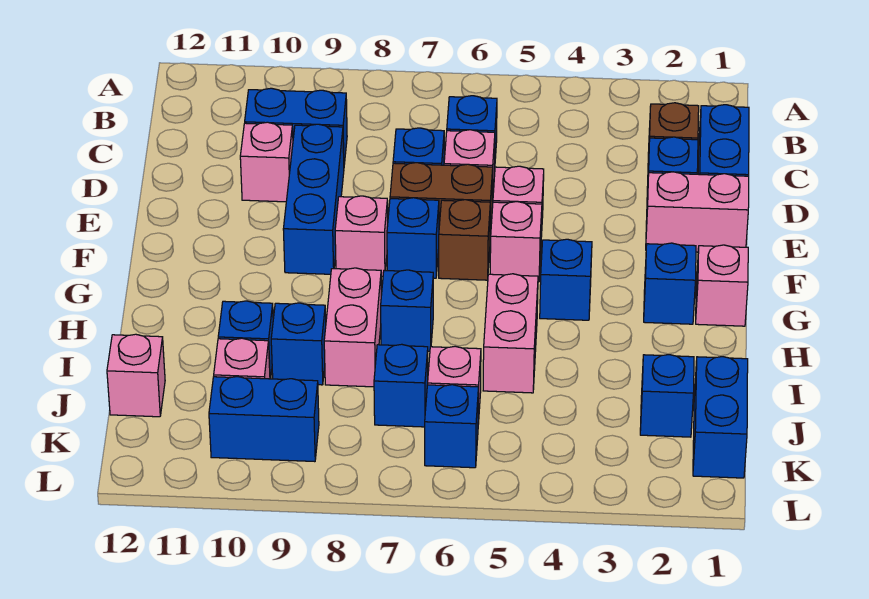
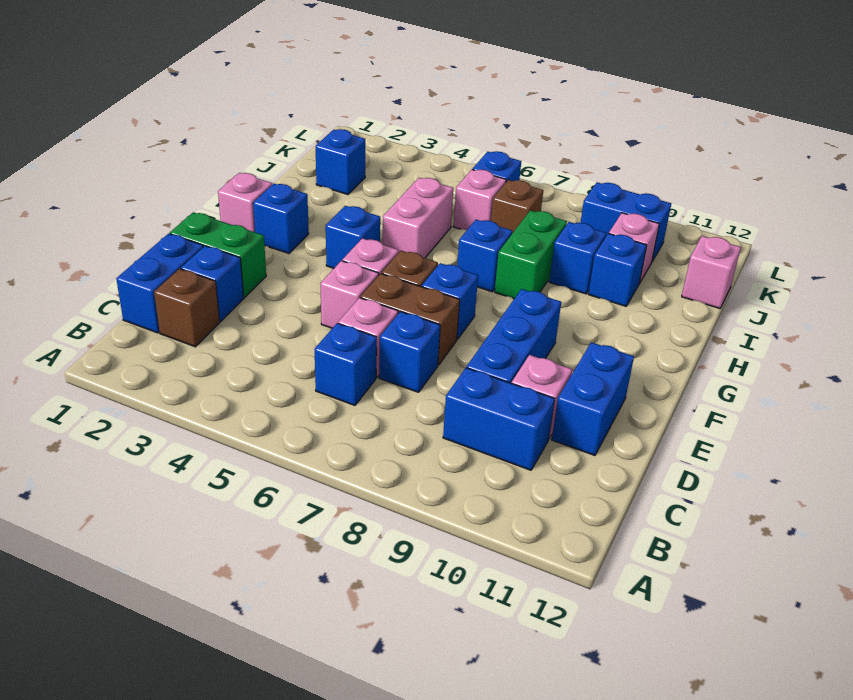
pink brick E1:E2 level 1 -> green brick E1:E2 level 1
pink brick F8 level 1 -> none
pink brick H8:I8 level 1 -> green brick H8:I8 level 1
blue brick J1:K1 level 1 -> blue brick D11:E11 level 1
blue brick J7 level 1 -> brown brick J7 level 1

